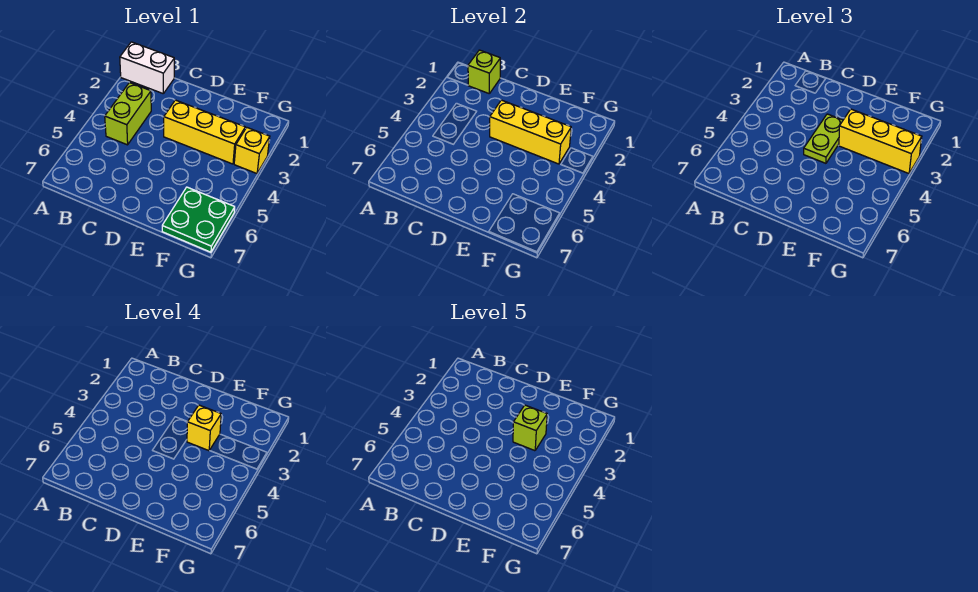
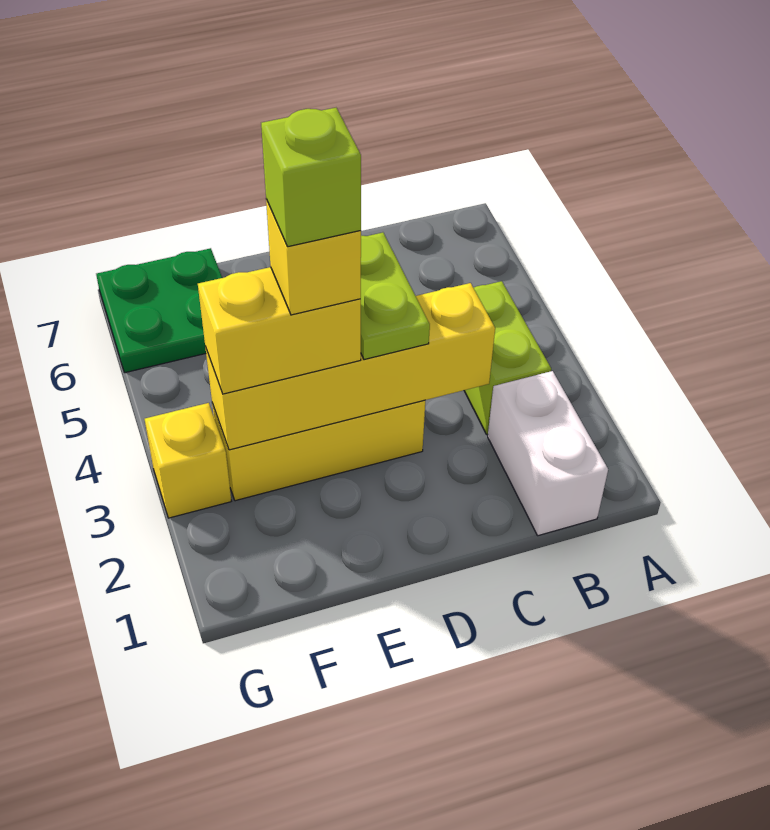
white brick A1:B1 level 1 -> white brick B1:B2 level 1
lime brick B1 level 2 -> none
yellow brick D3:F3 level 2 -> yellow brick C3:F3 level 2
yellow brick E3:G3 level 3 -> yellow brick E3:F3 level 3

